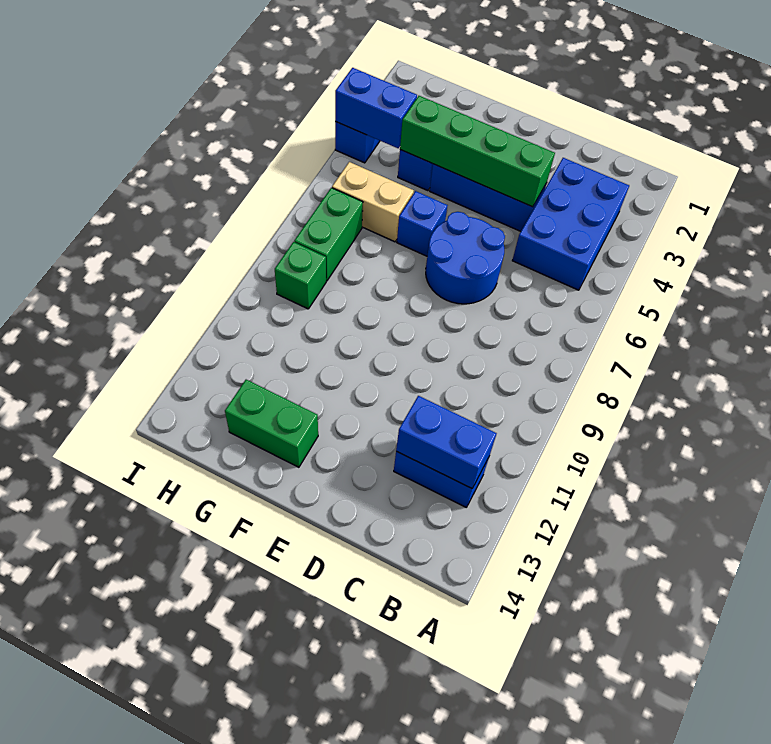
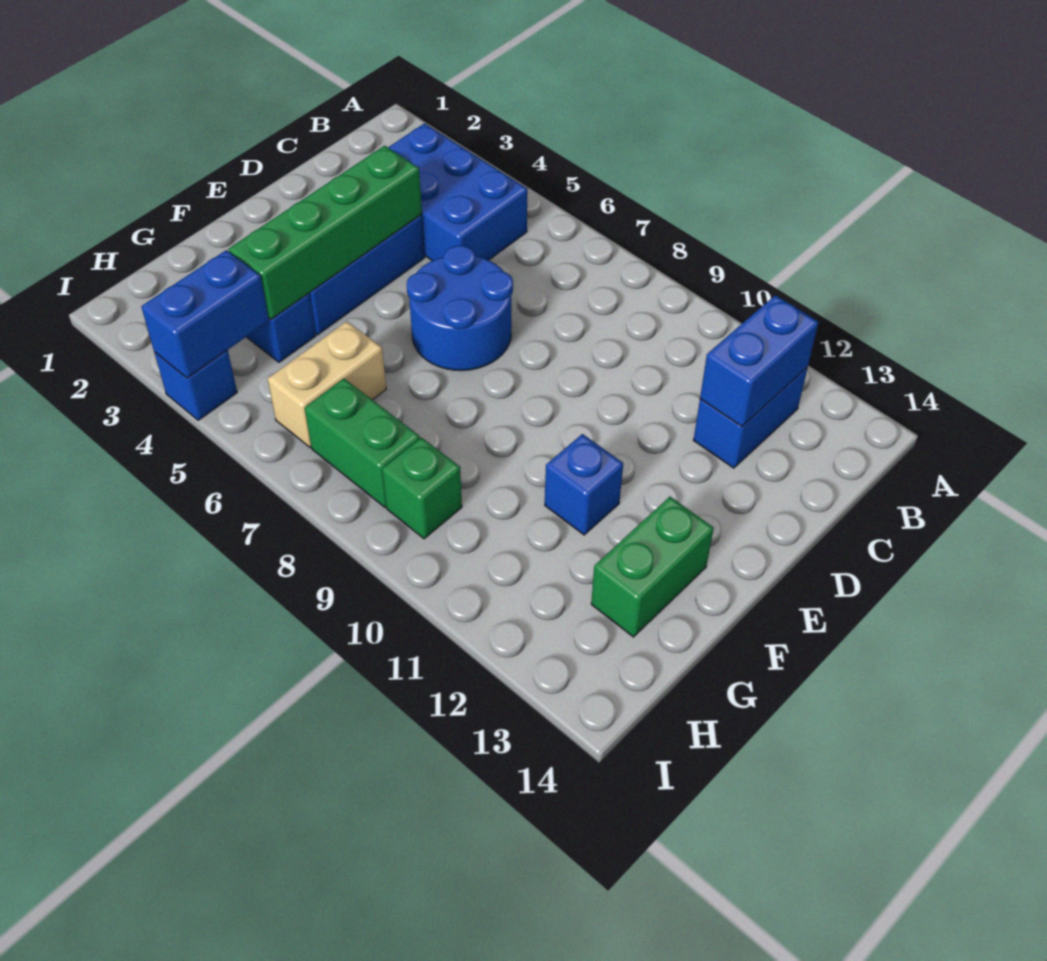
blue brick F6 level 1 -> blue brick F11 level 1

